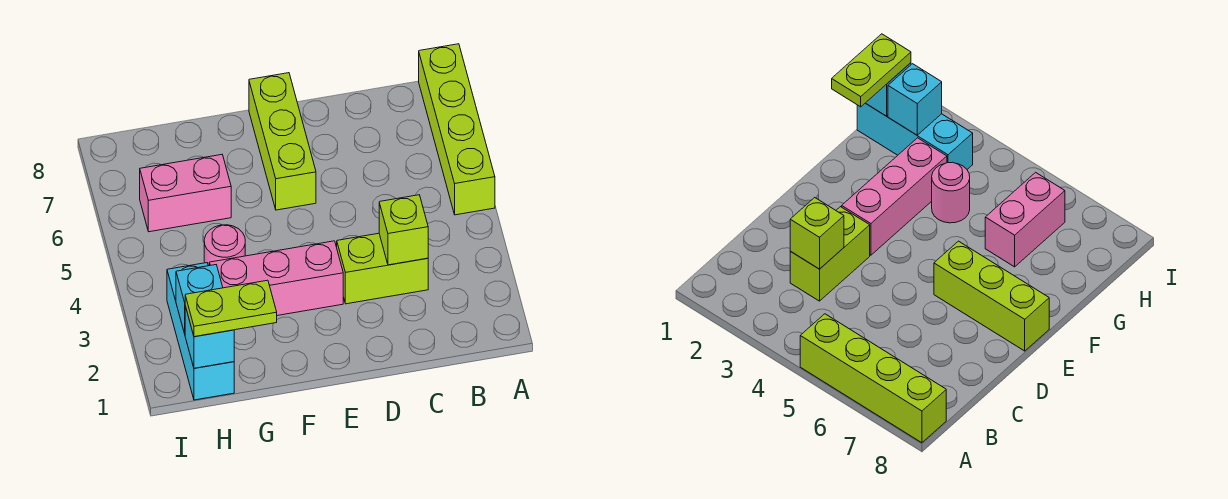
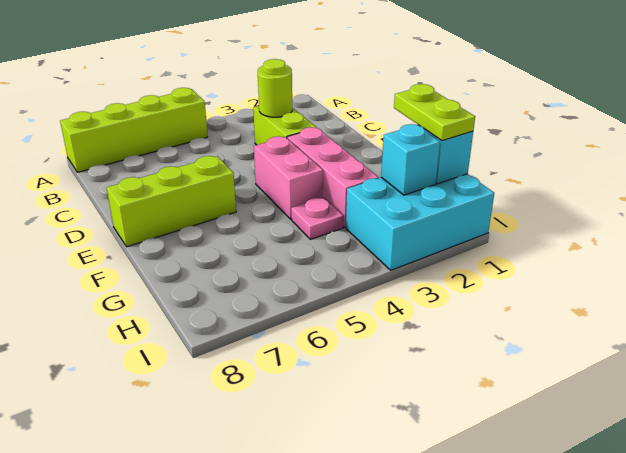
lime brick C3 level 2 -> lime round brick C3 level 2
pink round brick G4 level 1 -> pink plate G4 level 1
pink brick G6:H6 level 1 -> pink brick E4:F4 level 1
cyan brick H1:H3 level 1 -> cyan brick H1:I3 level 1

